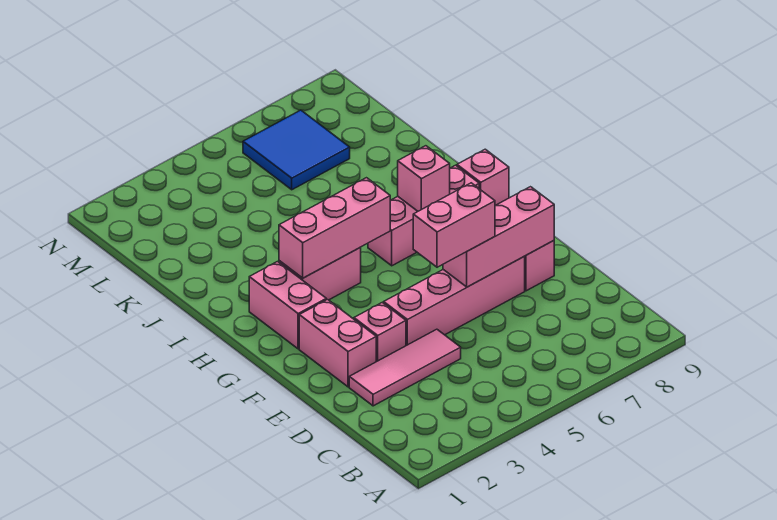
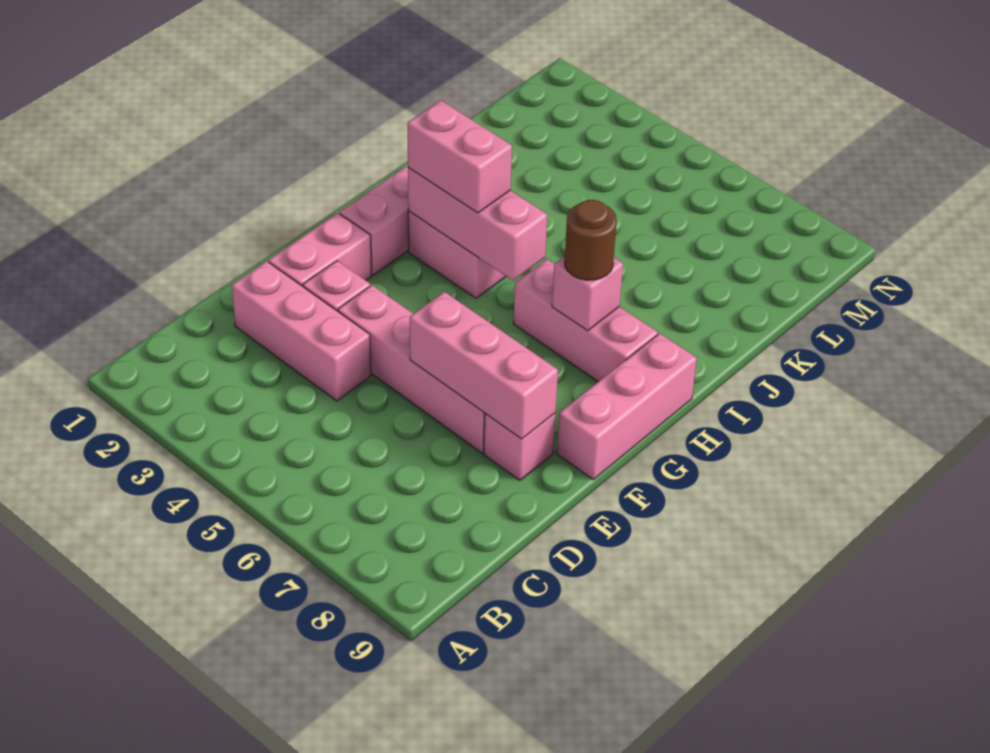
pink tile D2:D4 level 1 -> pink brick D2:D4 level 1
pink brick E5:E6 level 3 -> pink brick H3:H4 level 3
none -> brown round brick H7 level 3
pink brick H9 level 1 -> pink brick F9:H9 level 1
blue tile L6:M7 level 1 -> none

